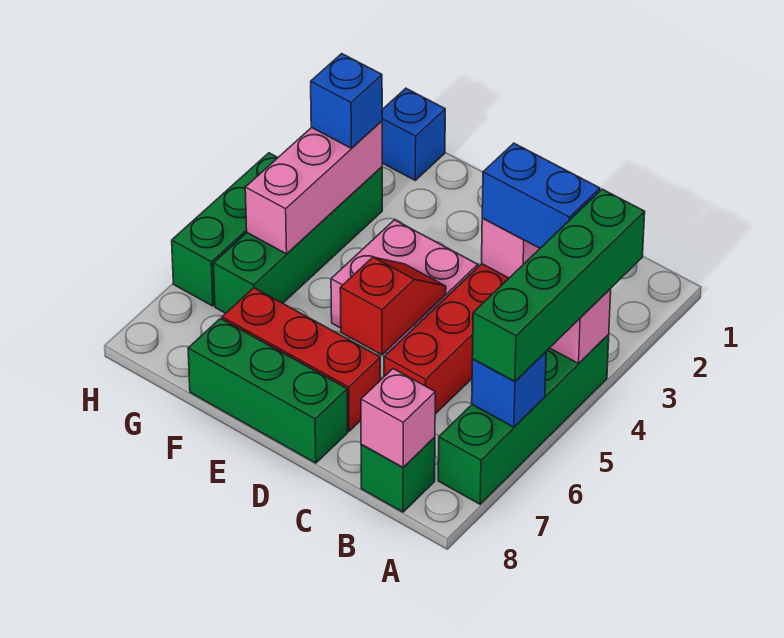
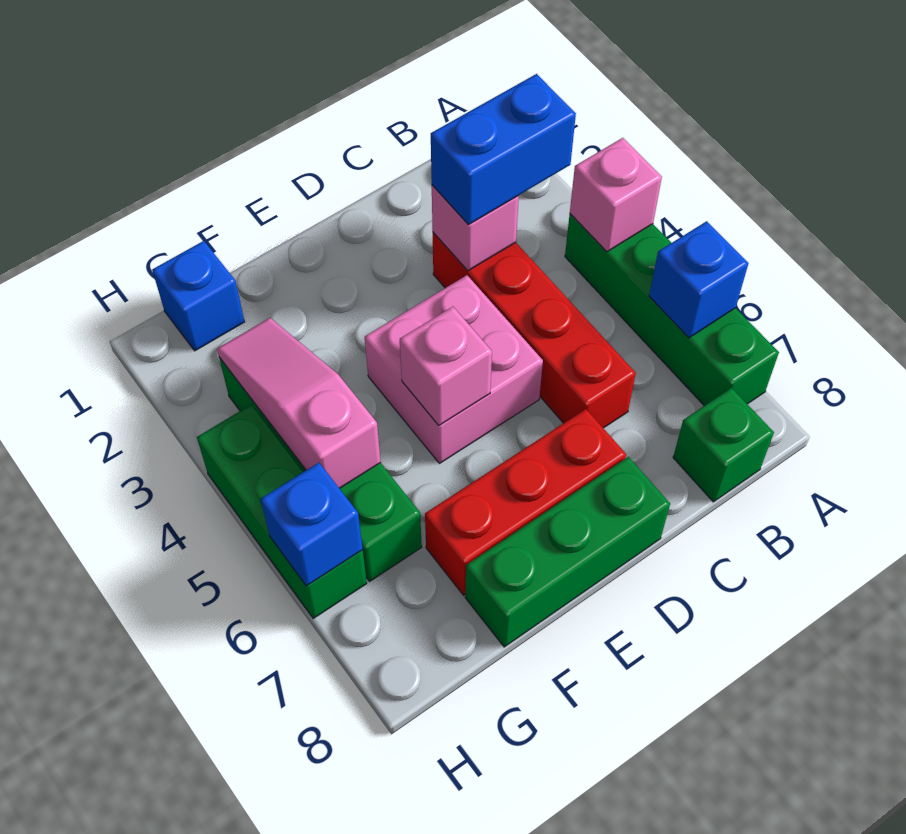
green brick A3:A6 level 3 -> none
pink brick B8 level 2 -> pink brick E5 level 2
red slope D5:D6 level 2 top 6 -> none
pink brick G3:G5 level 2 -> pink slope G3:G5 level 2 top 5
blue brick G3 level 3 -> blue brick H6 level 2

